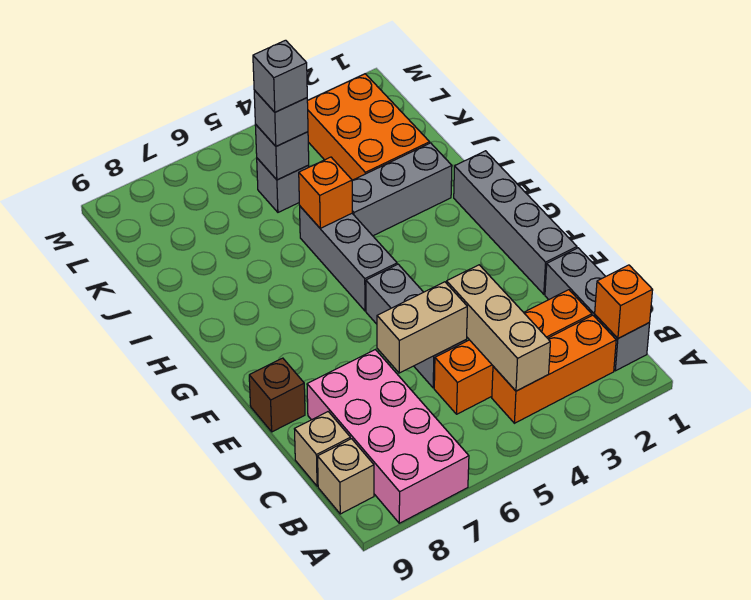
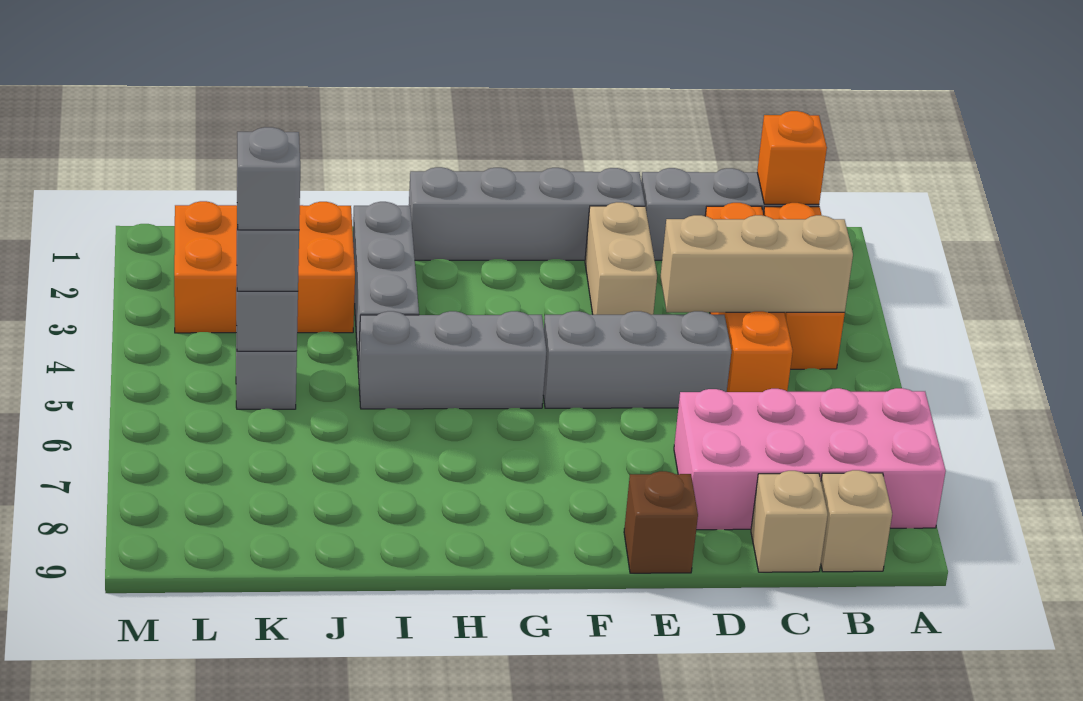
tan brick D5:D6 level 2 -> tan brick E2:E3 level 1
orange brick I5 level 2 -> none

